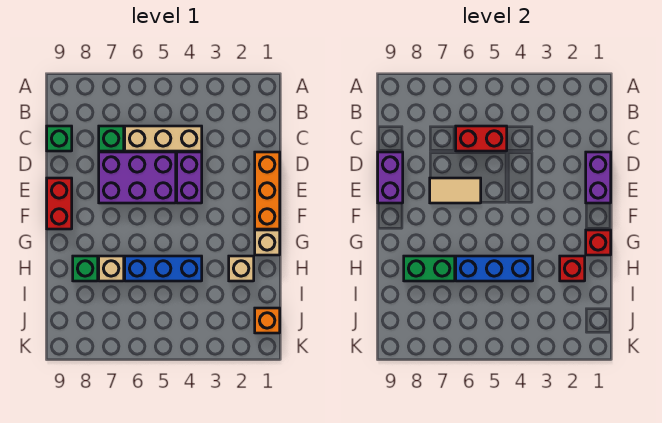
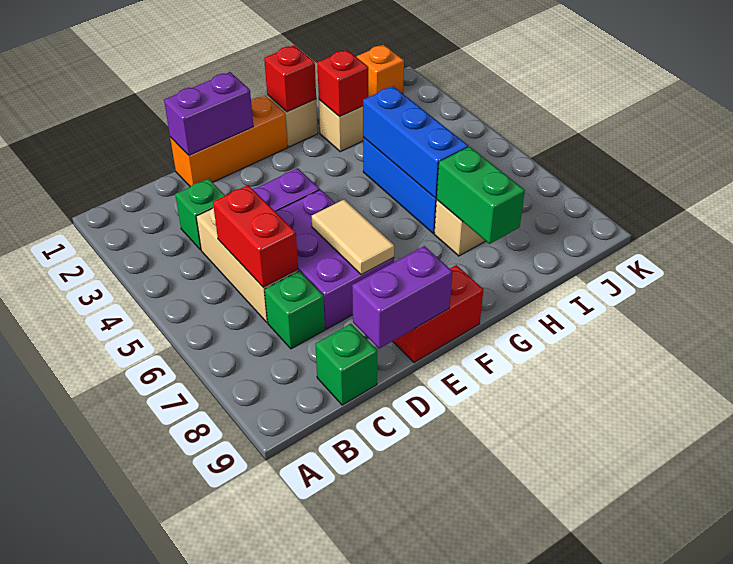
green brick H8 level 1 -> green brick C3 level 1

